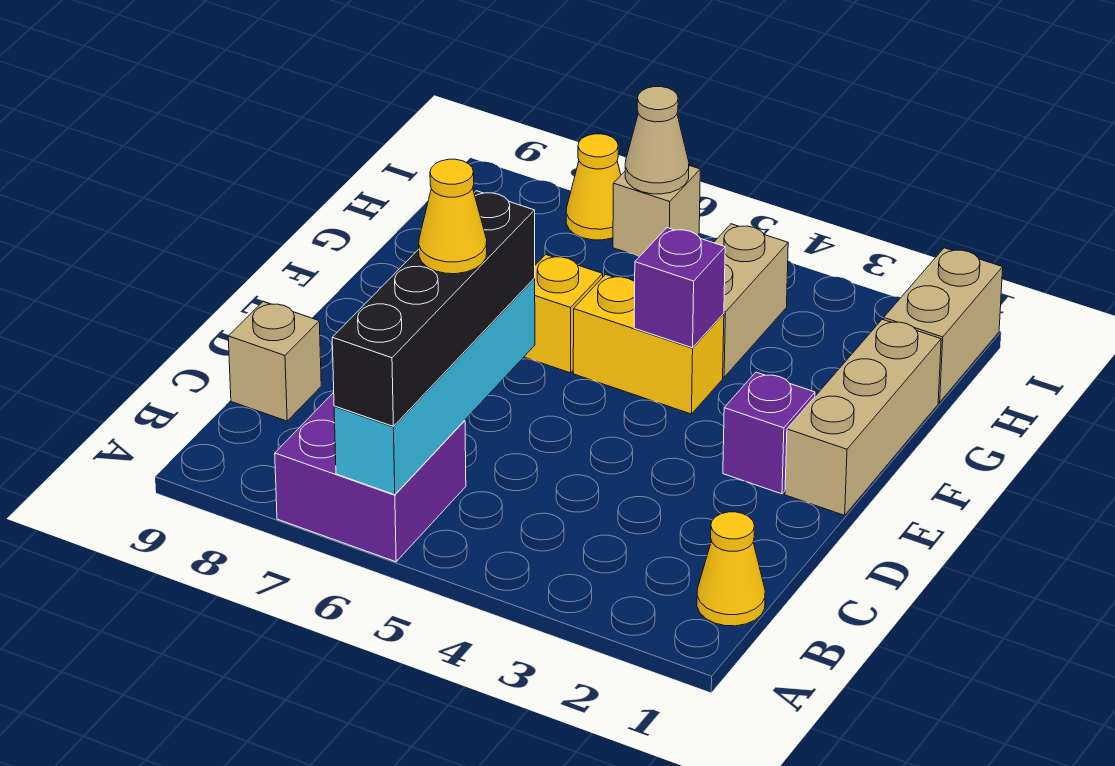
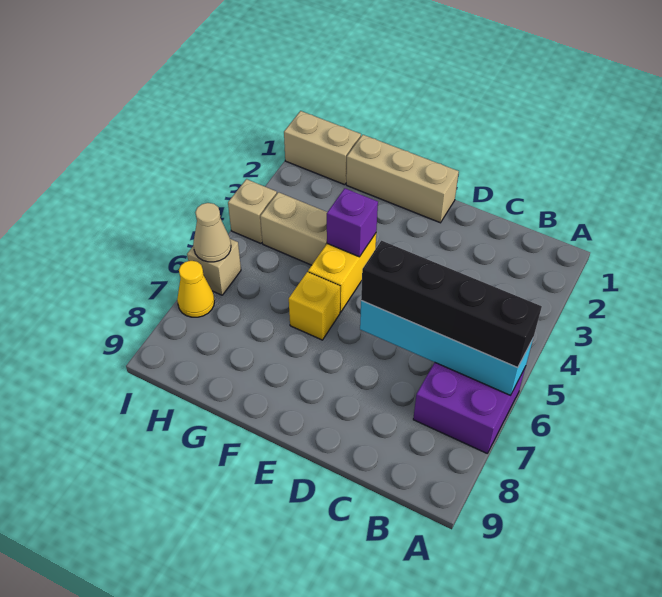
yellow cone B1 level 1 -> none
yellow cone C6 level 4 -> none
tan brick C9 level 1 -> tan brick I4 level 1
purple brick E2 level 1 -> none

